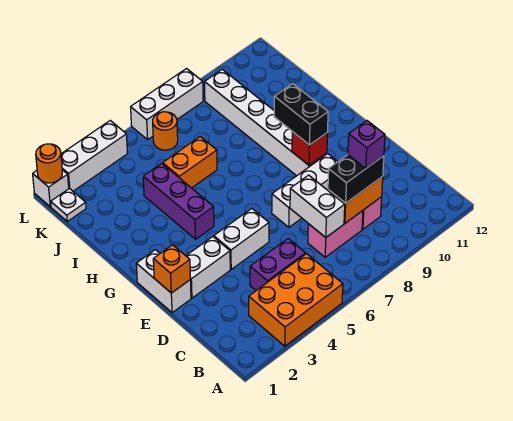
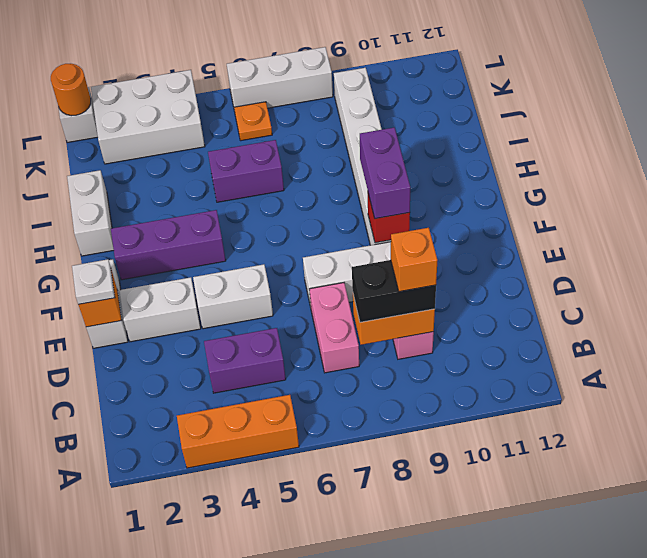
orange brick A3:B5 level 1 -> orange brick A3:A5 level 1
pink brick C7:C8 level 1 -> pink brick C7:D7 level 1
white brick C7:D7 level 2 -> white brick H1:I1 level 1
purple brick C9 level 4 -> orange brick C9 level 4
black brick F9:G9 level 3 -> purple brick F9:G9 level 3
purple brick G4:I4 level 1 -> purple brick G2:G4 level 1
orange brick I5:I6 level 1 -> purple brick I5:I6 level 1
white plate K1 level 1 -> white plate E1 level 3
orange round brick K6 level 1 -> orange plate K6 level 1
white brick L2:L4 level 1 -> white brick K2:L4 level 1

